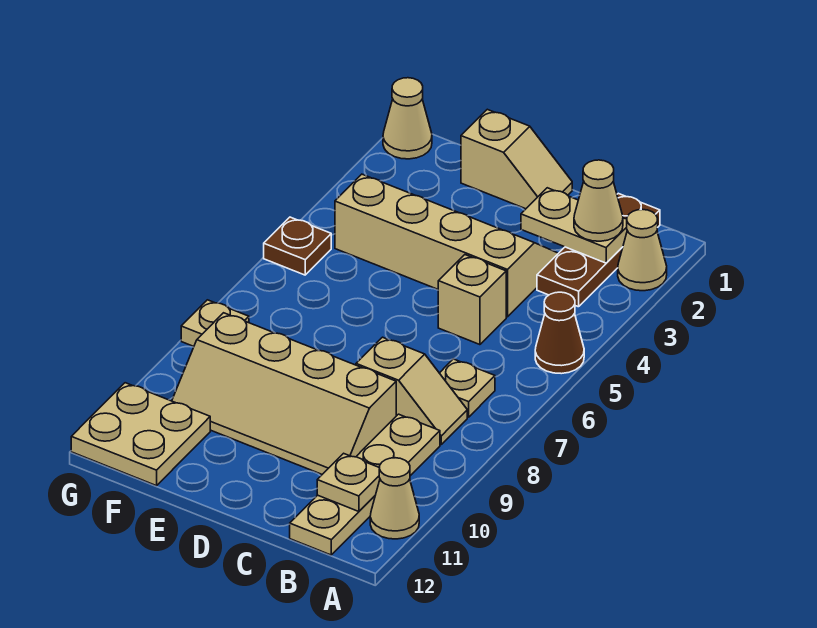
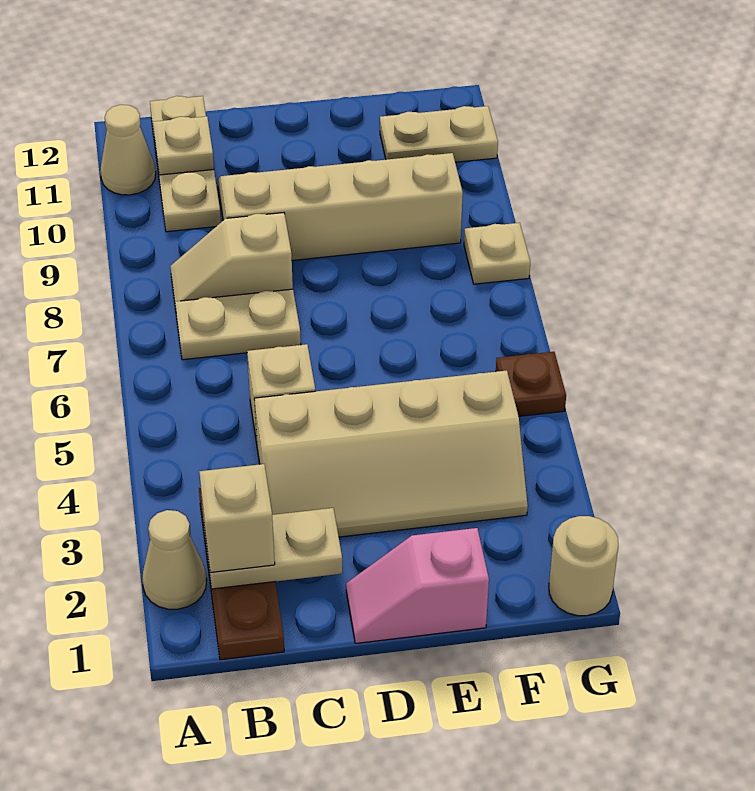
brown cone A5 level 1 -> none
tan cone B2 level 3 -> tan brick B2 level 3
tan plate B7 level 1 -> tan plate B7:C7 level 1
tan plate B9:B12 level 1 -> tan plate B10:B12 level 1
tan slope D1:E1 level 1 top E -> pink slope D1:E1 level 1 top E
tan plate F11:G12 level 1 -> tan plate F11:G11 level 1
tan cone G1 level 1 -> tan round brick G1 level 1

